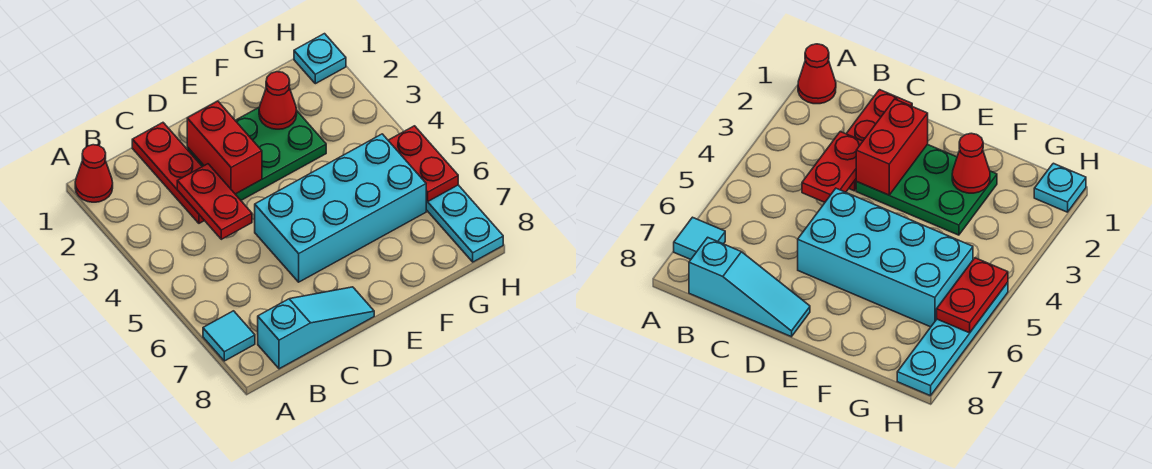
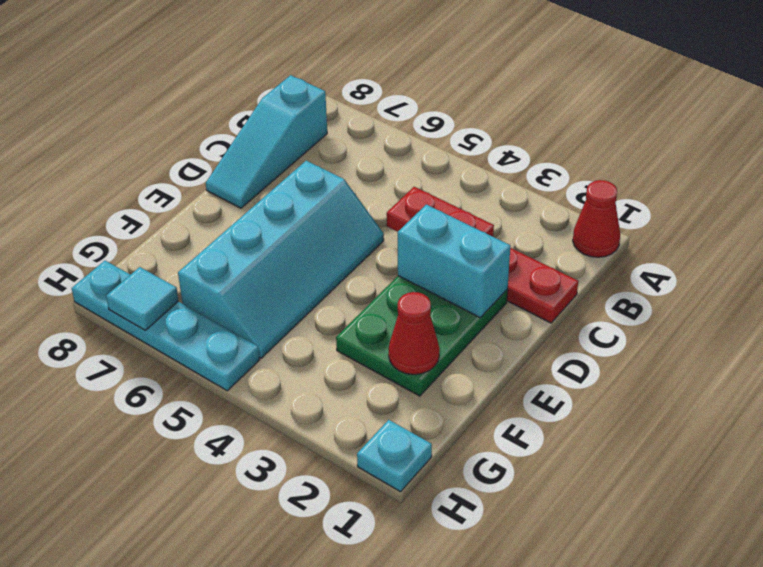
cyan tile A7 level 1 -> cyan tile H7 level 2
red brick D2:D3 level 2 -> cyan brick D2:D3 level 2
cyan brick D5:G6 level 1 -> cyan slope D5:G6 level 1 top 6
red plate H5:H6 level 2 -> none

